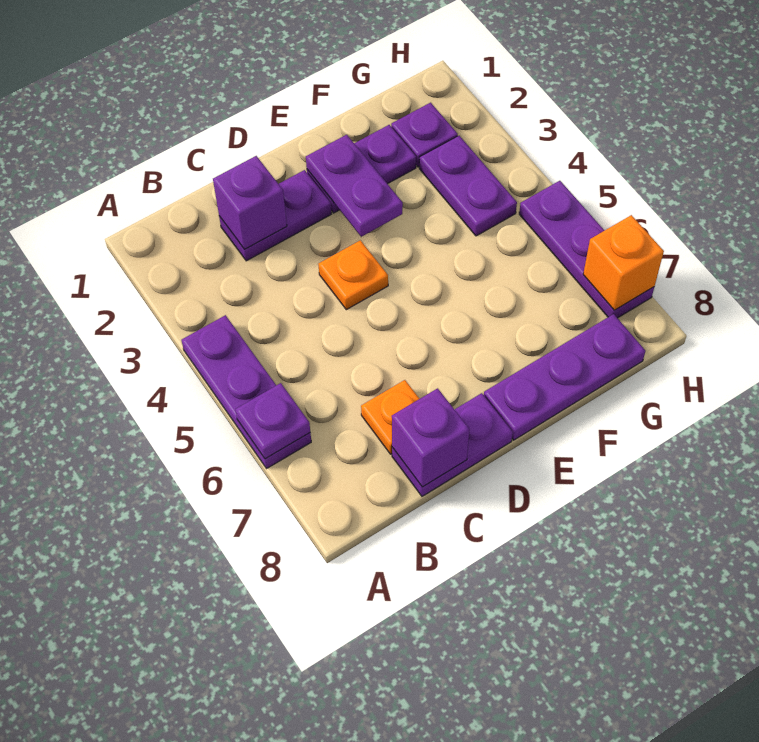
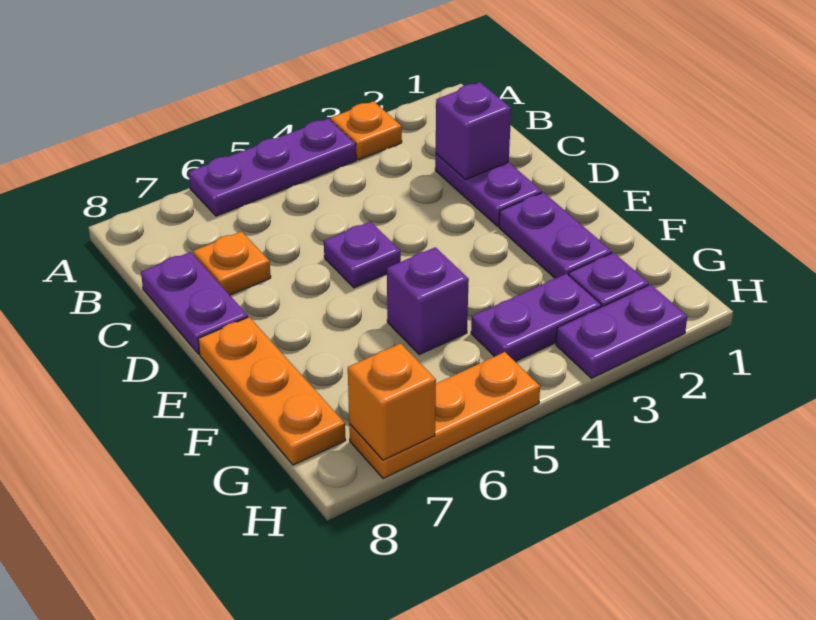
purple plate A6 level 2 -> purple plate D5 level 1
purple brick C8 level 2 -> purple brick F5 level 1
orange plate D4 level 1 -> orange plate A3 level 1
purple plate E2:E3 level 2 -> purple plate H2:H3 level 1
purple plate E8:G8 level 1 -> orange plate E8:G8 level 1
purple plate H5:H7 level 1 -> orange plate H5:H7 level 1

